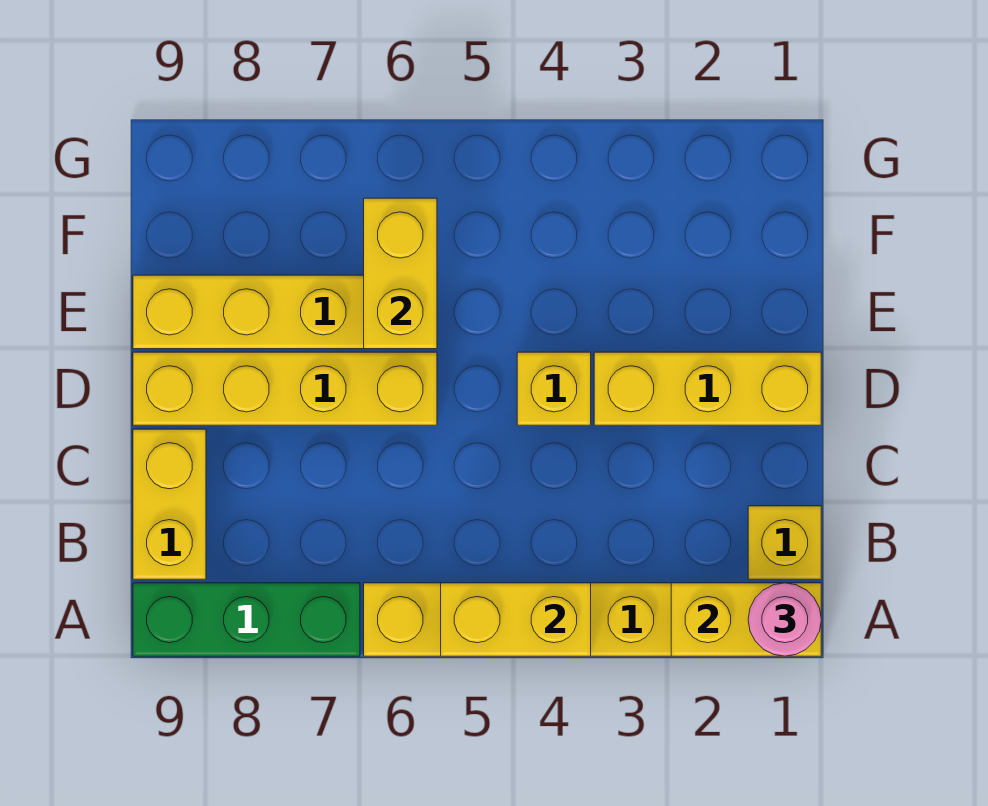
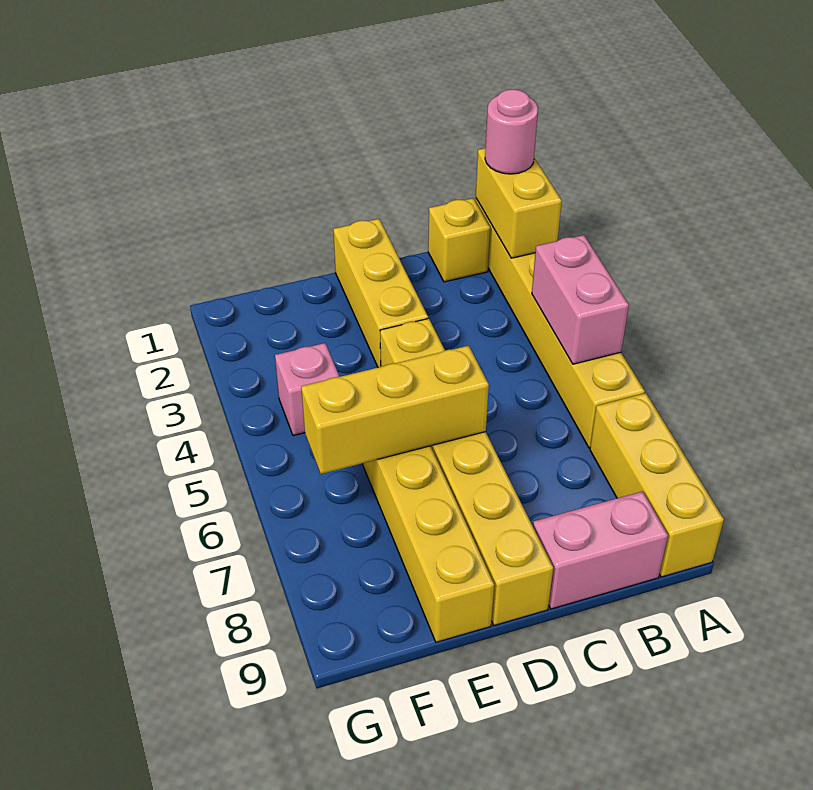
yellow brick A4:A5 level 2 -> pink brick A4:A5 level 2
green brick A7:A9 level 1 -> yellow brick A7:A9 level 1
yellow brick B9:C9 level 1 -> pink brick B9:C9 level 1
yellow brick E6:F6 level 2 -> yellow brick D6:F6 level 2
none -> pink brick F4 level 1

